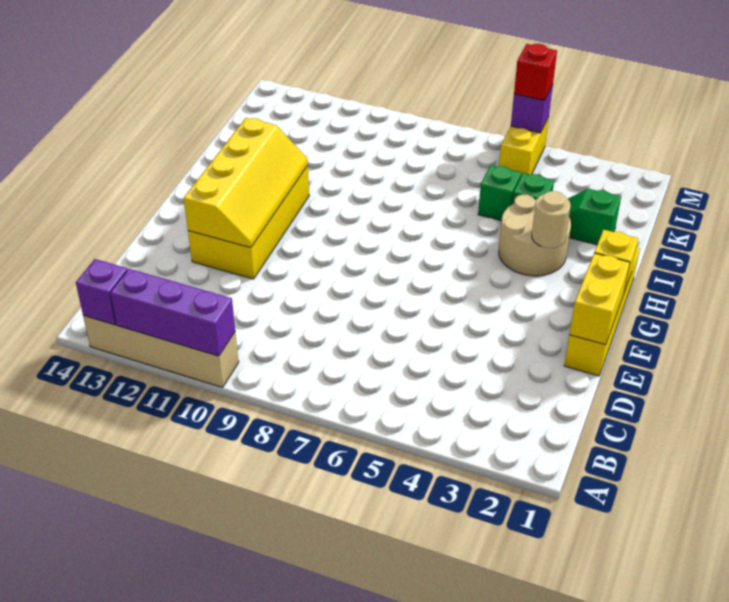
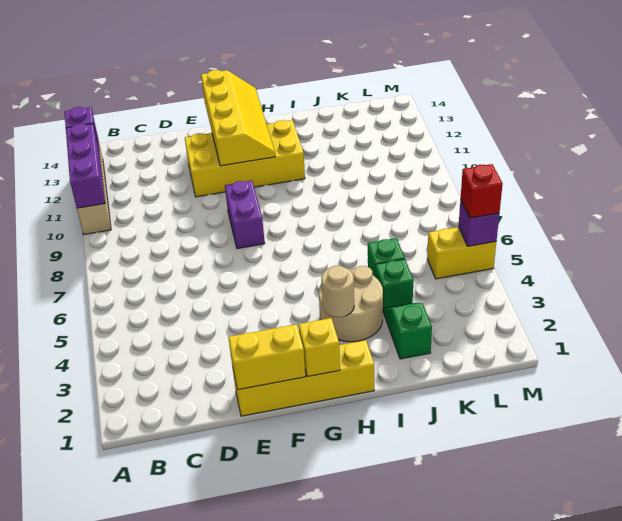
yellow slope E11:H12 level 2 top 12 -> yellow slope F11:G14 level 2 top F
none -> purple brick F8:F9 level 1

